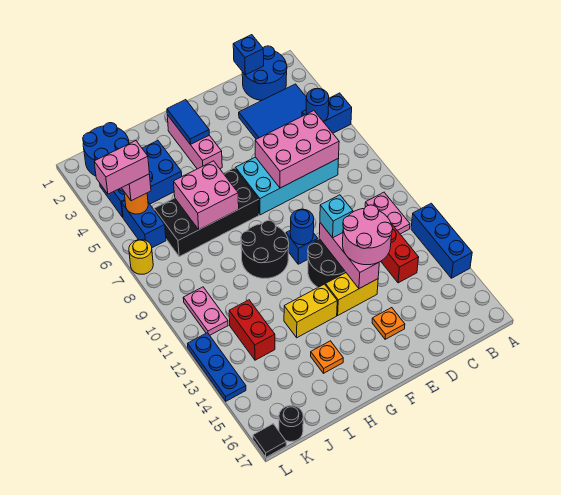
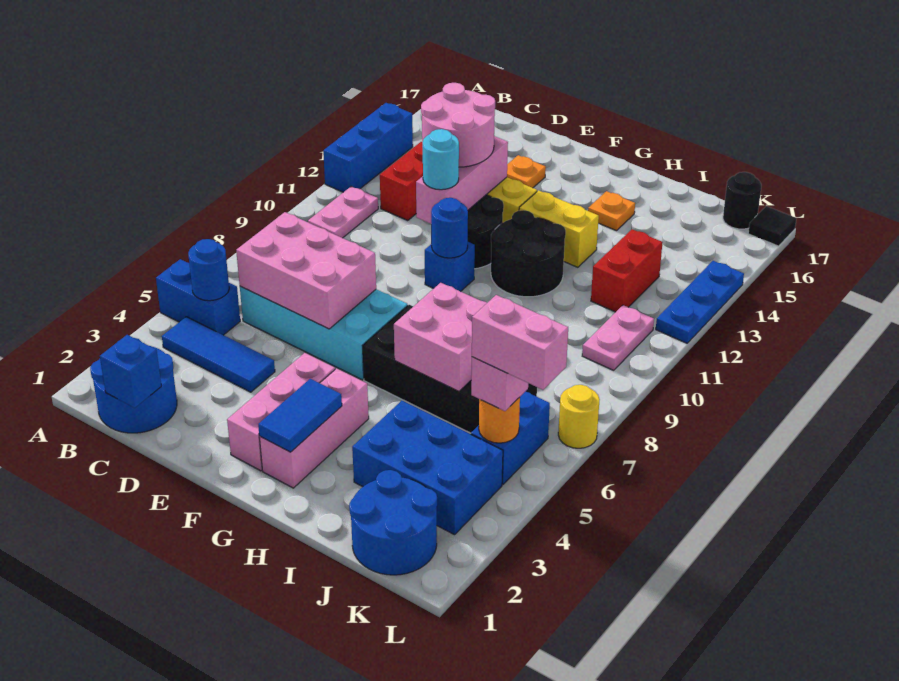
blue tile B3:D4 level 1 -> blue tile B4:D4 level 1
cyan brick E11 level 3 -> cyan round brick E11 level 3
none -> pink brick F2:F4 level 1
black round brick G9:H10 level 1 -> black round brick G11:H12 level 1

